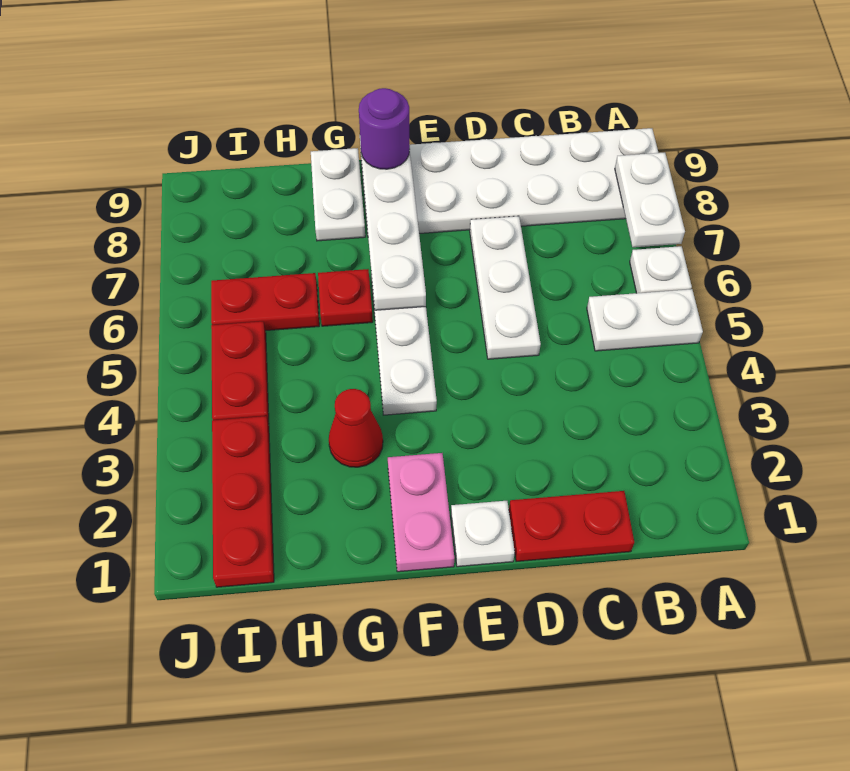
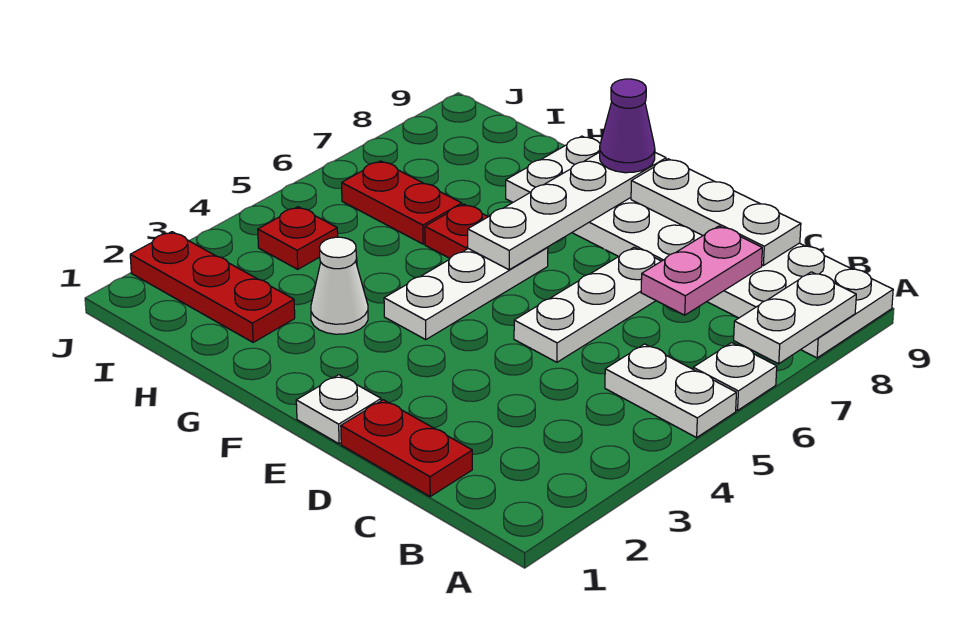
none -> white plate C9:E9 level 2
pink plate F1:F2 level 1 -> pink plate C7:C8 level 2
purple round brick F9 level 3 -> purple cone F9 level 3
red cone G3 level 1 -> white cone G3 level 1
red plate I1:I3 level 1 -> red plate H2:J2 level 1
red plate I4:I5 level 1 -> red plate I4 level 1

